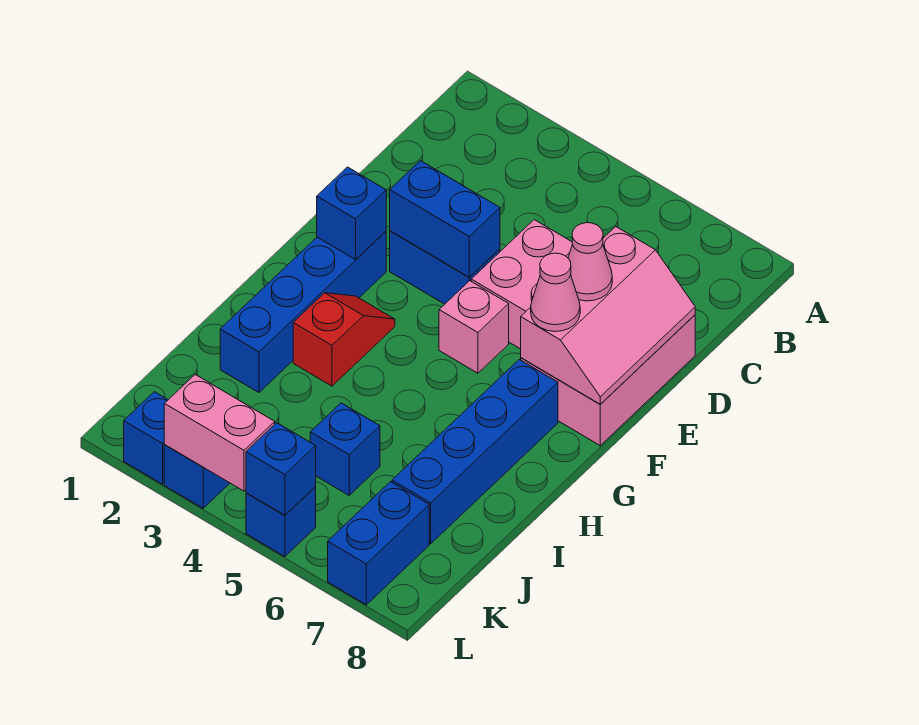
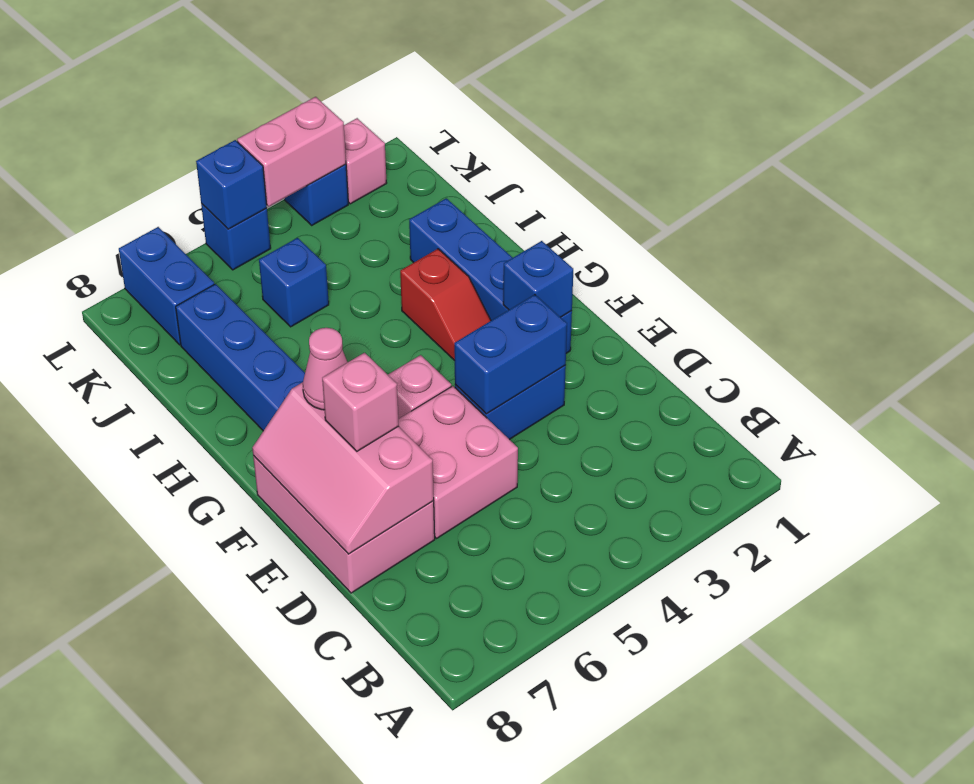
pink cone E7 level 3 -> pink brick E7 level 3
blue brick L2 level 1 -> pink brick L2 level 1

